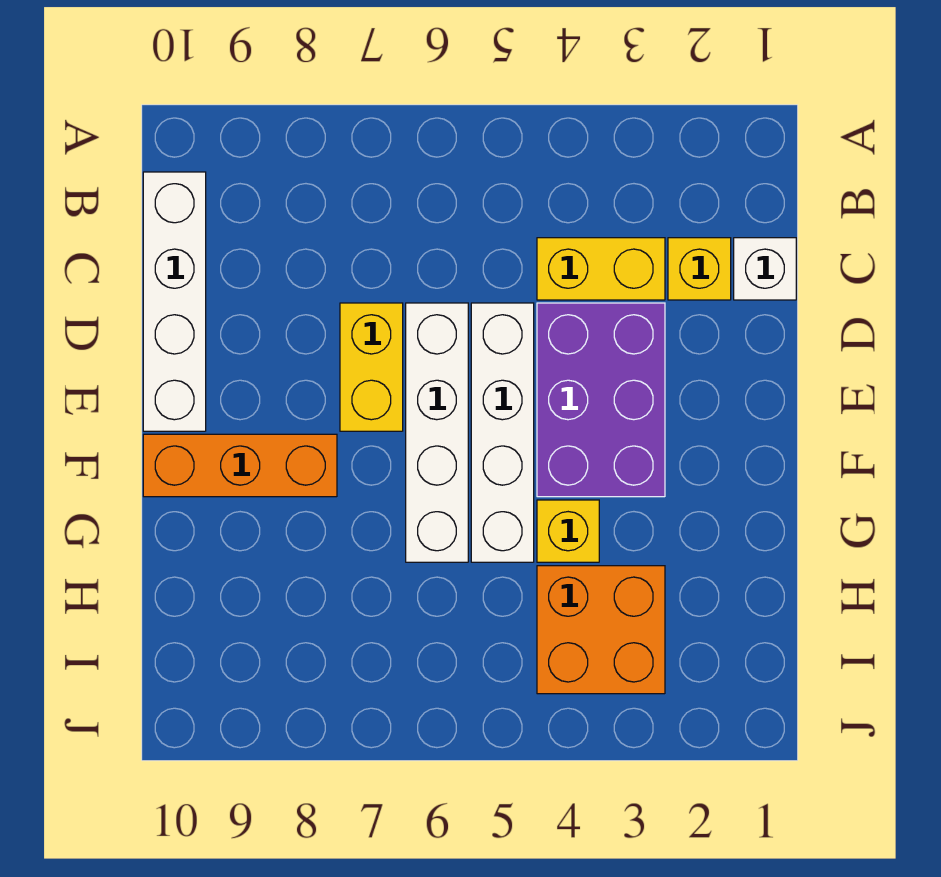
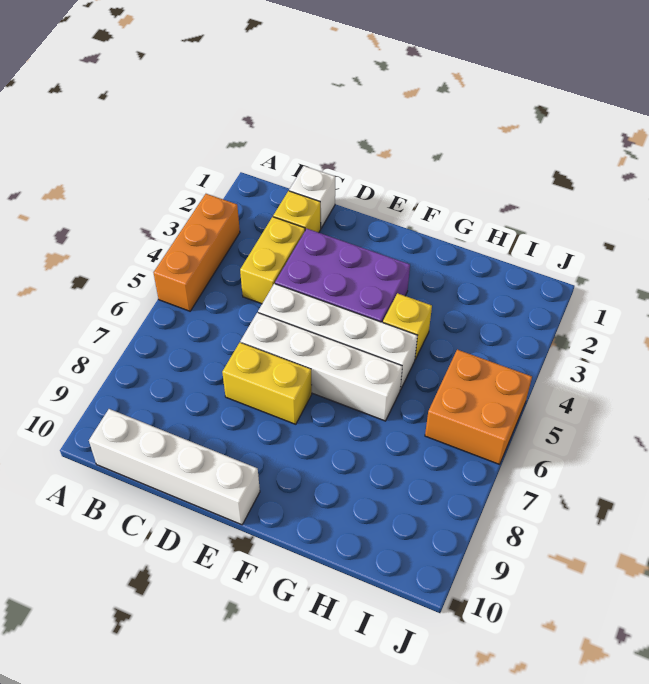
orange brick F8:F10 level 1 -> orange brick A3:A5 level 1
orange brick H3:I4 level 1 -> orange brick I5:J6 level 1

